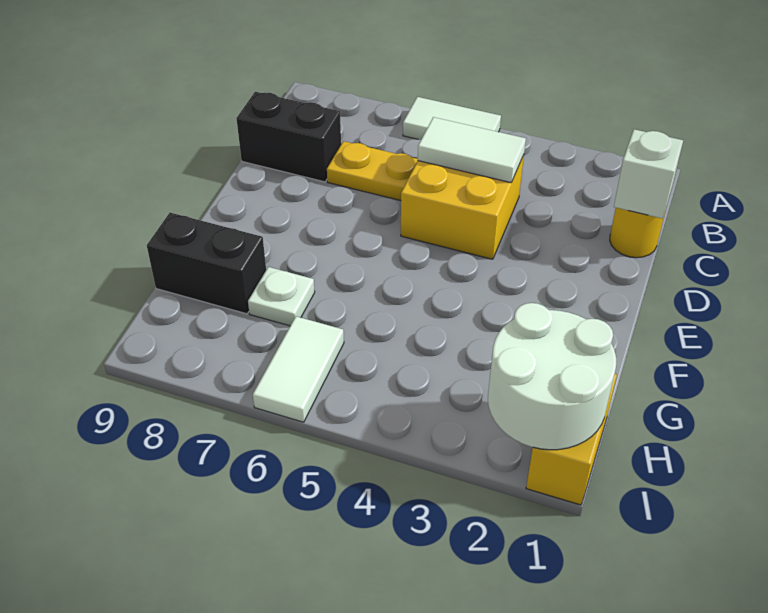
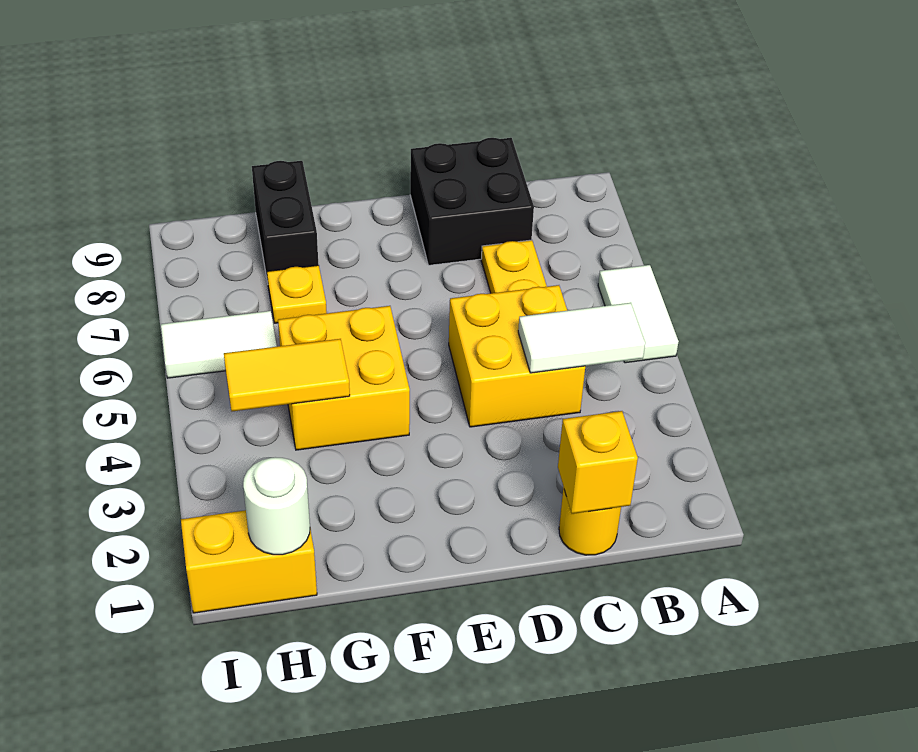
white brick C1 level 2 -> yellow brick C1 level 2
white tile C4:C5 level 2 -> white tile B4:C4 level 2
black brick C8:C9 level 1 -> black brick C8:D9 level 1
none -> yellow brick F4:G5 level 1
none -> yellow tile G4:H4 level 2
white plate G7 level 1 -> yellow plate G7 level 1
white round brick H1:I2 level 2 -> white round brick H1 level 2

